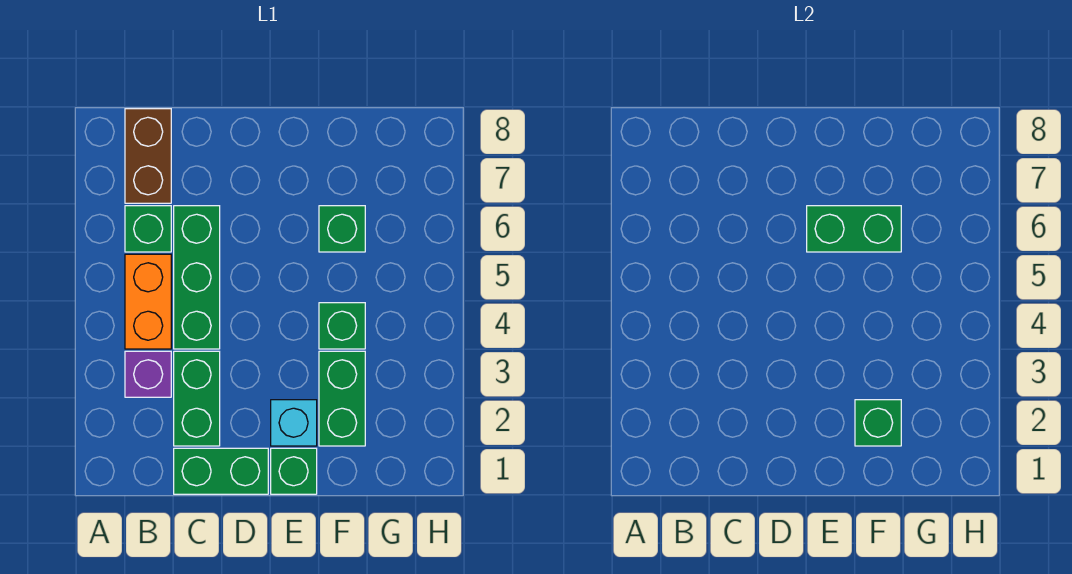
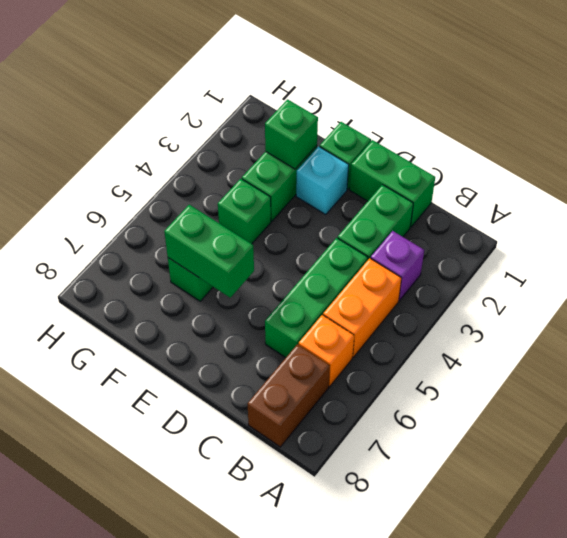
green brick B6 level 1 -> orange brick B6 level 1

